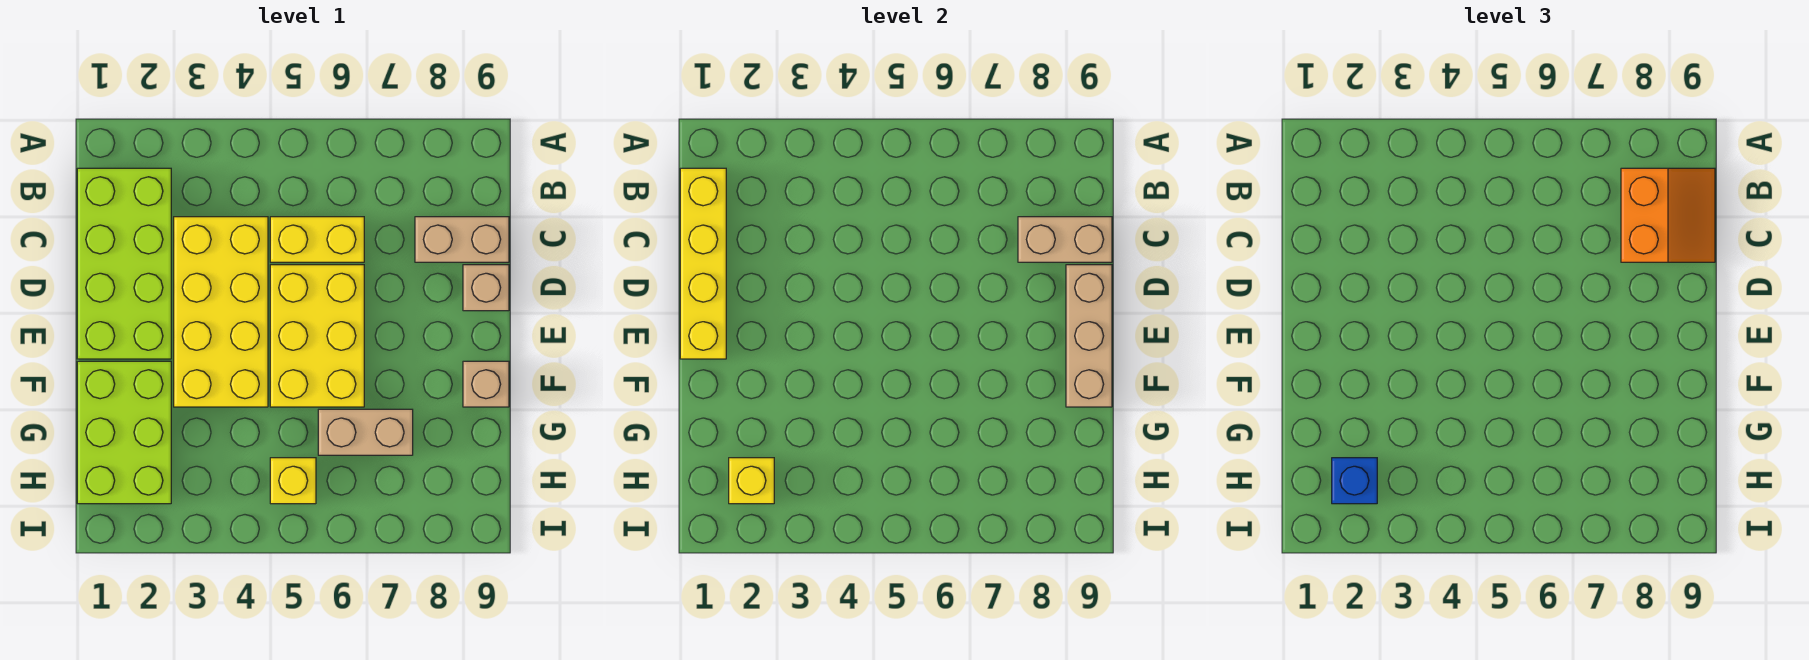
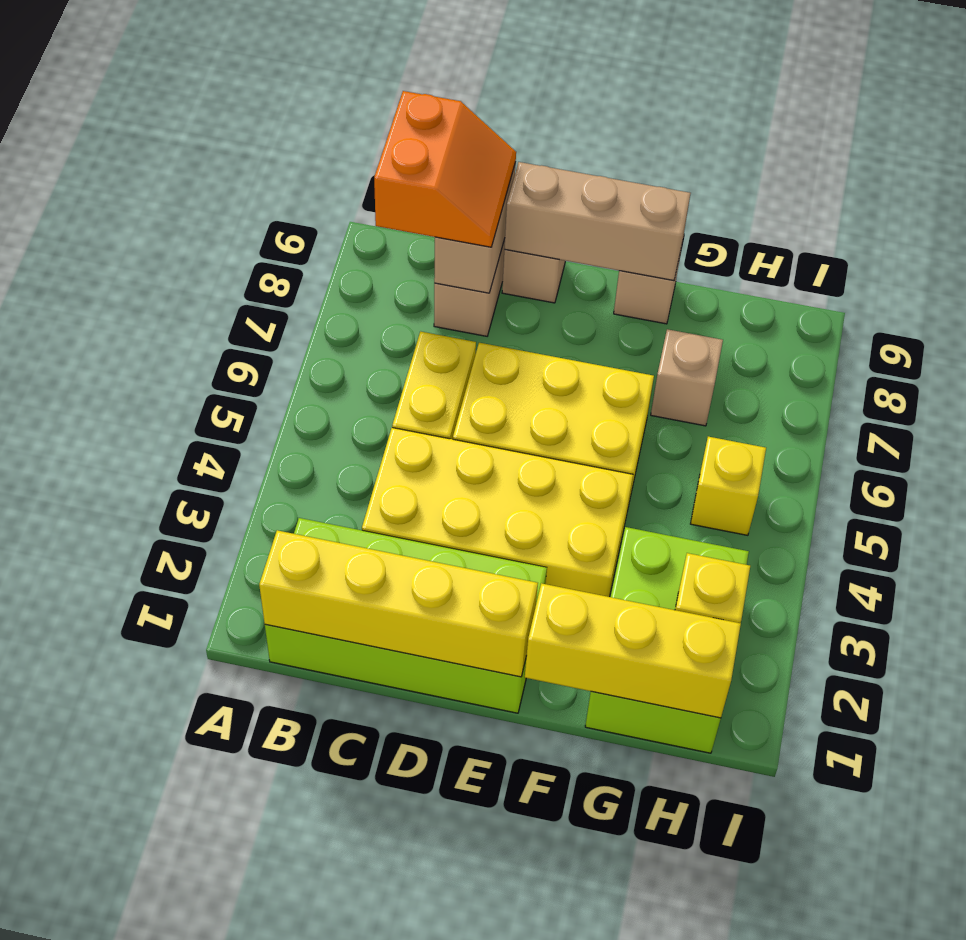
orange slope B8:C9 level 3 top 8 -> orange slope B8:C9 level 3 top B
lime brick F1:H2 level 1 -> lime brick G1:H3 level 1
none -> yellow brick F1:H1 level 2
tan brick G6:G7 level 1 -> tan brick G7 level 1
blue brick H2 level 3 -> none

